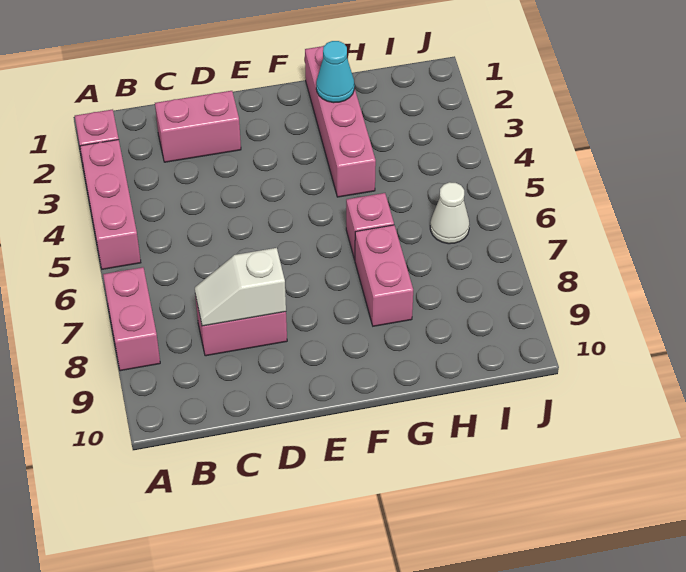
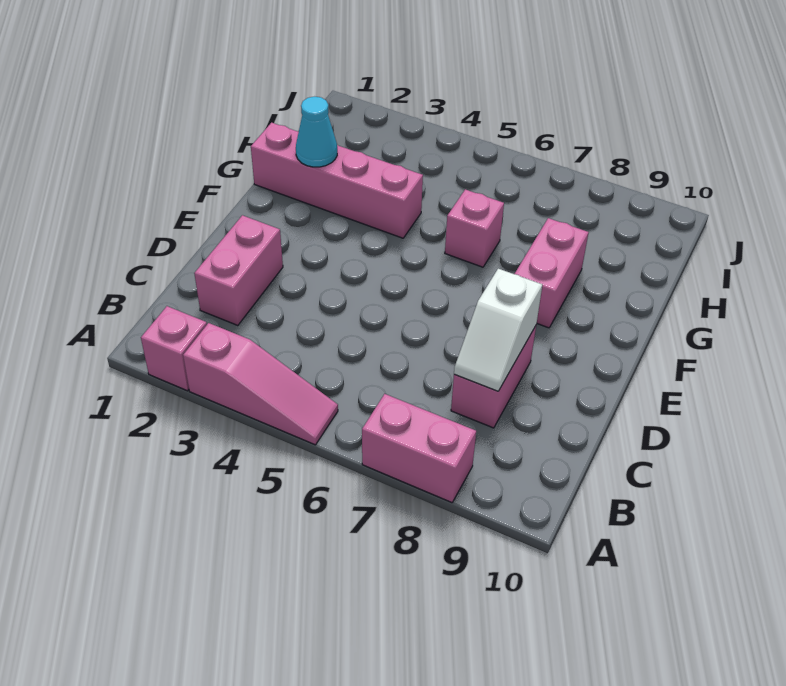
pink brick A3:A5 level 1 -> pink slope A3:A5 level 1 top 3
pink brick G7:G8 level 1 -> pink brick F8:G8 level 1
white cone I6 level 1 -> none

